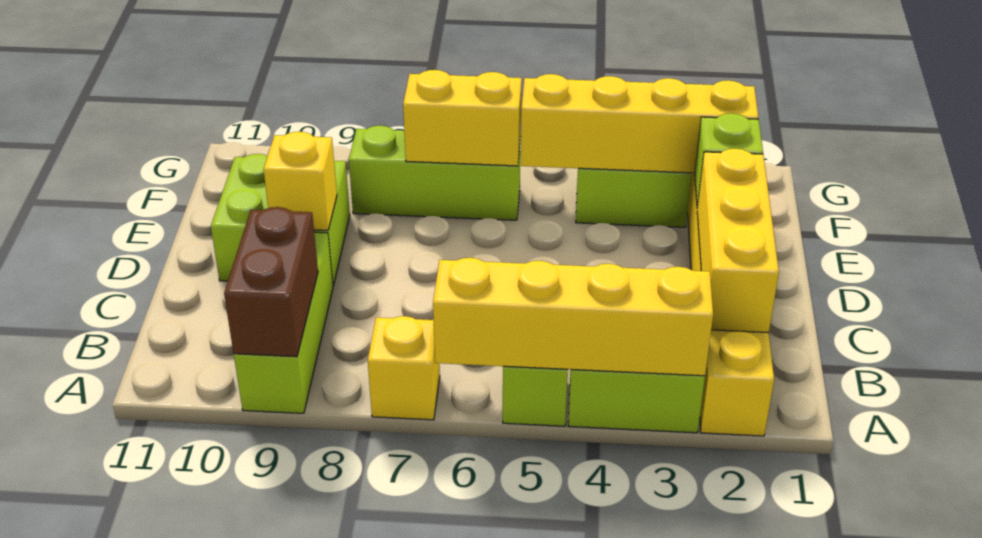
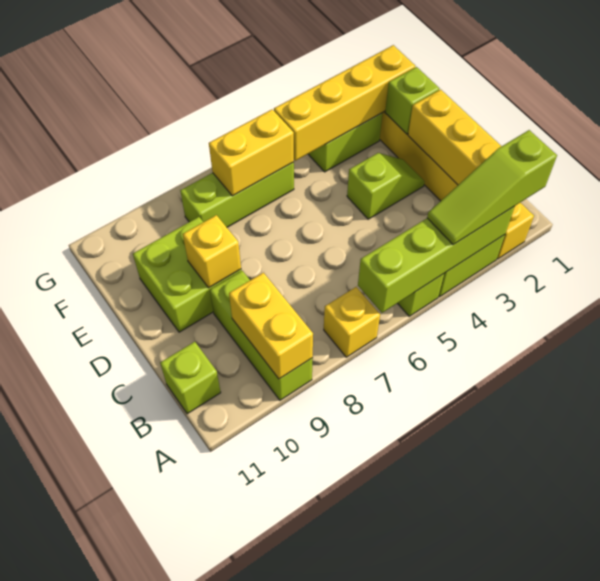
none -> lime slope A2:A4 level 3 top 2
yellow brick A3:A6 level 2 -> lime brick A3:A6 level 2
brown brick A9:B9 level 2 -> yellow brick A9:B9 level 2
none -> lime brick B11 level 1
none -> lime slope D3:D4 level 1 top 4

